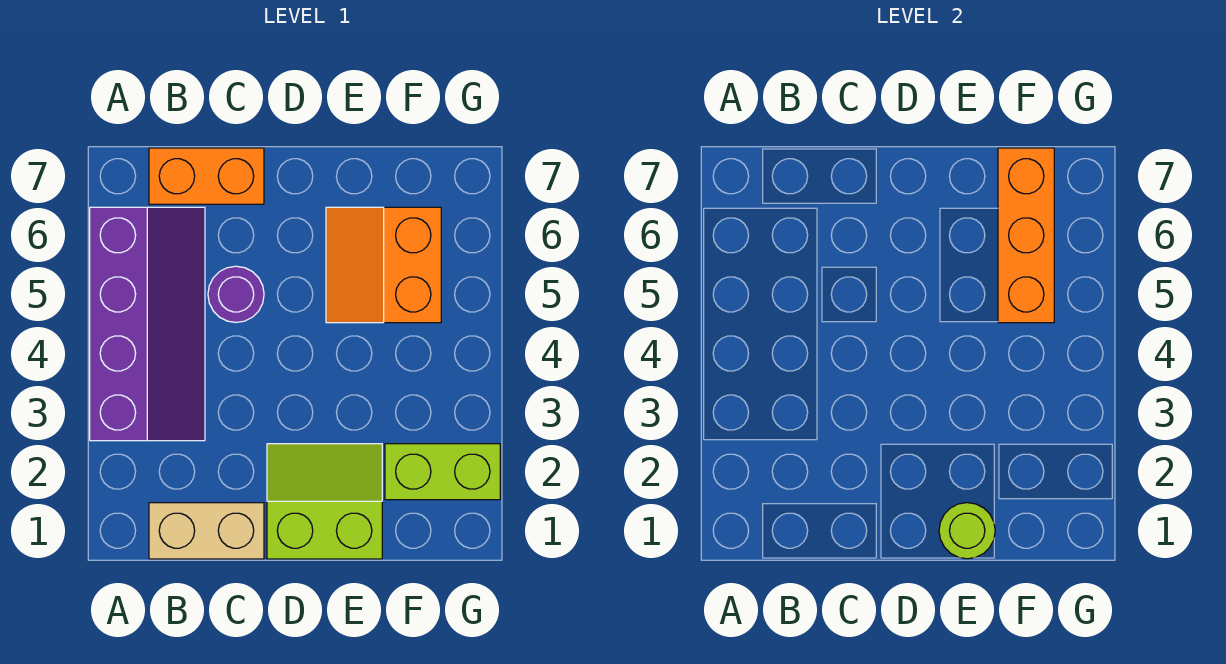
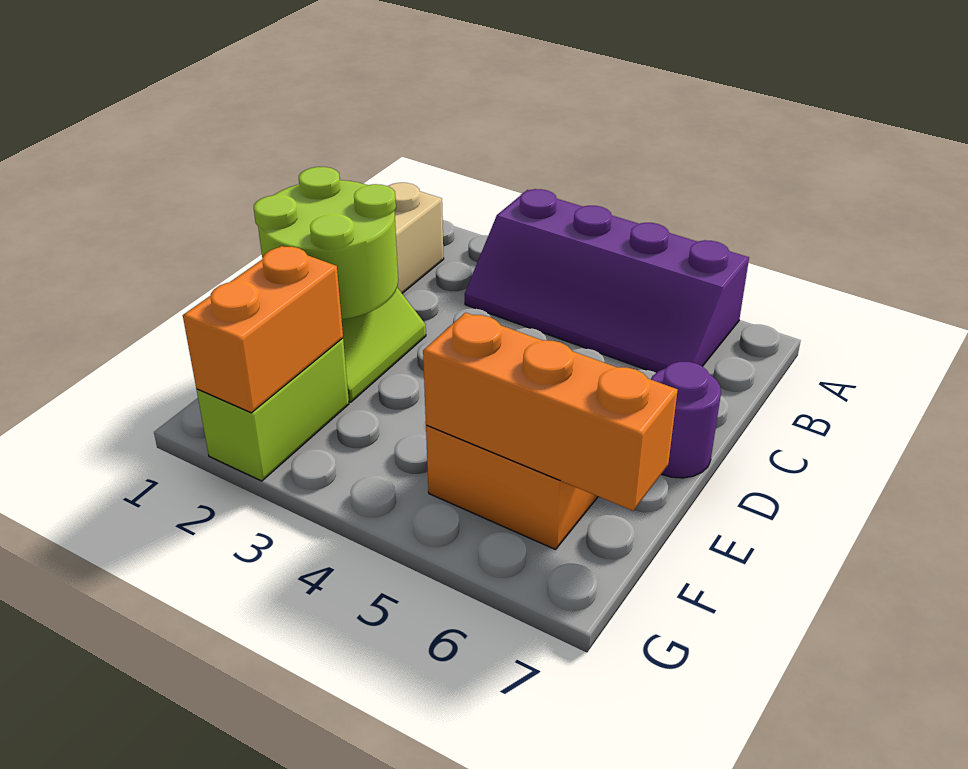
orange brick B7:C7 level 1 -> orange brick F2:G2 level 2
purple round brick C5 level 1 -> purple round brick D7 level 1
lime round brick E1 level 2 -> lime round brick D1:E2 level 2

